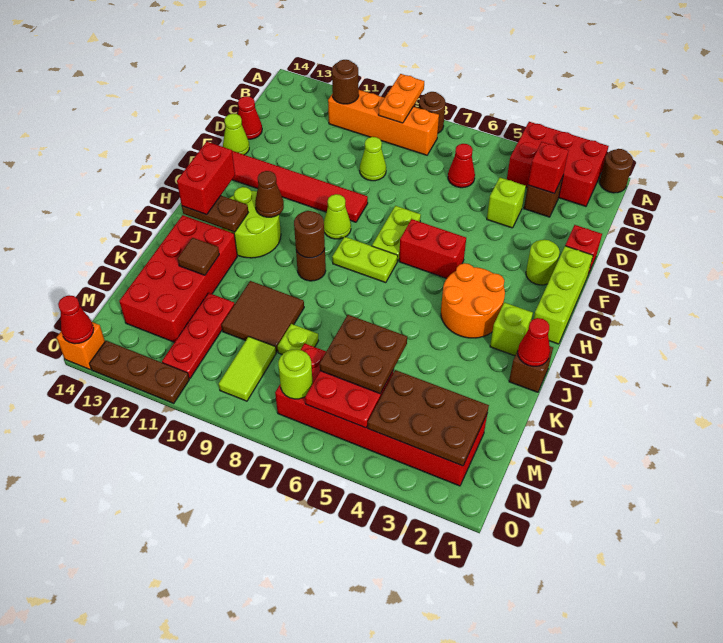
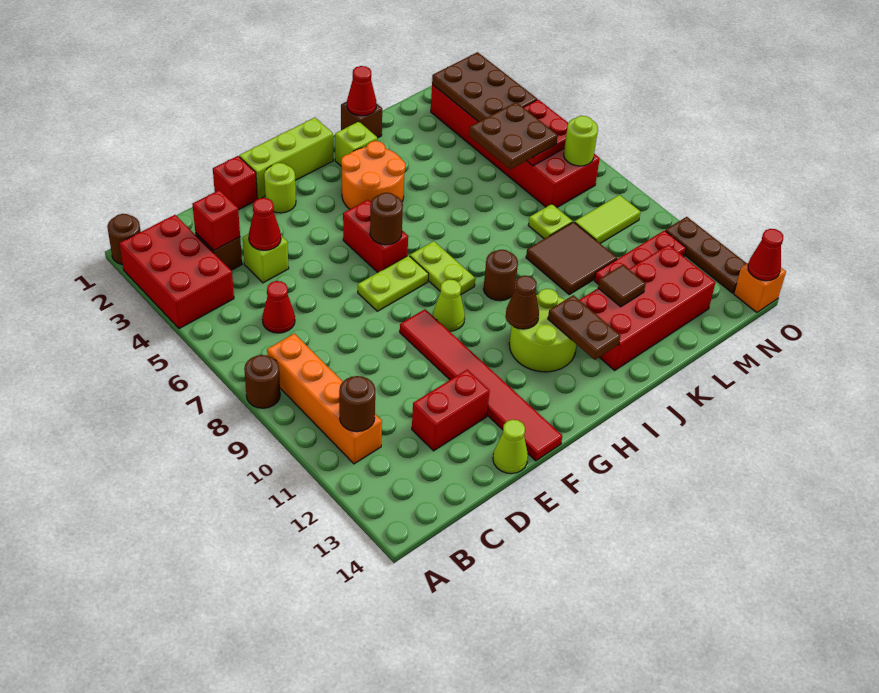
orange plate A9:B9 level 2 -> none
lime cone D9 level 1 -> none
red cone D14 level 1 -> red cone D4 level 2
red brick H13:I13 level 3 -> red brick D12:E12 level 1
brown round brick I9 level 2 -> brown round brick G6 level 2

